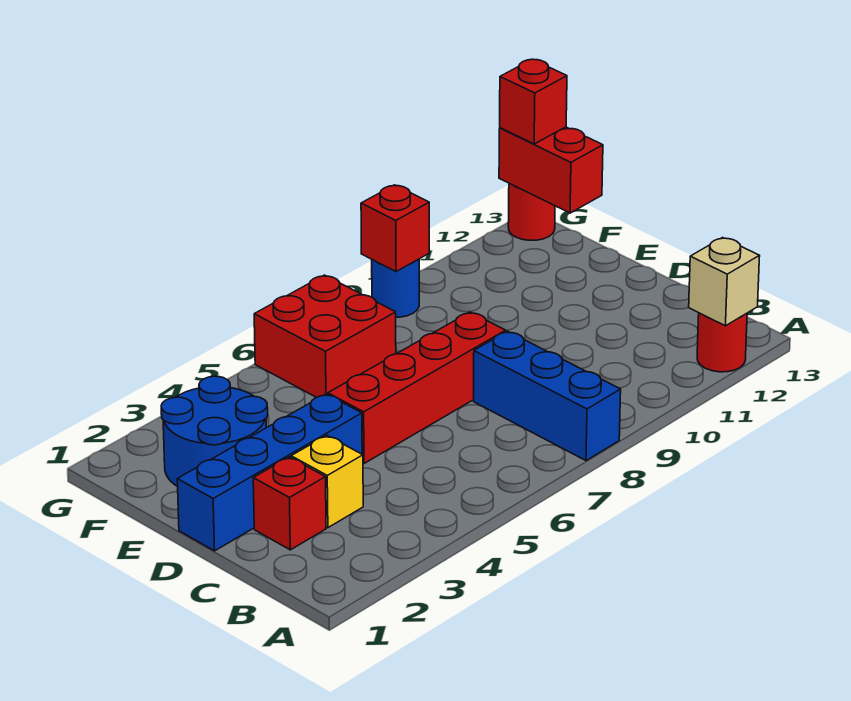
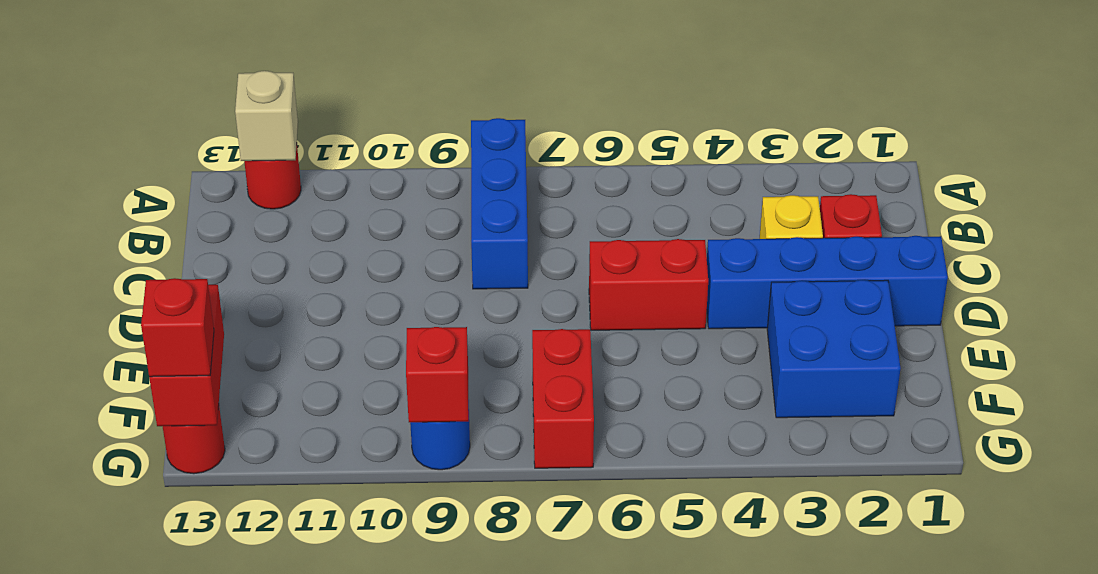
red brick D5:D8 level 1 -> red brick D5:D6 level 1
blue round brick E2:F3 level 1 -> blue brick E2:F3 level 1
red brick F6:G7 level 1 -> red brick F7:G7 level 1

